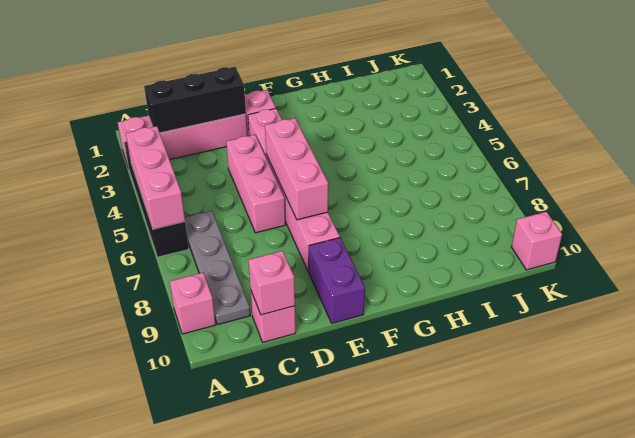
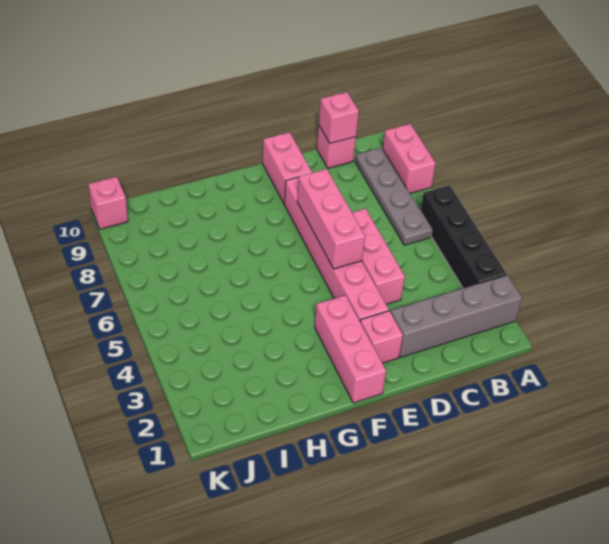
pink brick A2:D2 level 1 -> grey brick A2:D2 level 1
pink brick A4:A6 level 2 -> pink brick F1:F3 level 1
pink brick A9 level 1 -> pink brick A8:A9 level 1
black brick B2:D2 level 2 -> none
purple brick E9:E10 level 1 -> pink brick E9:E10 level 1

